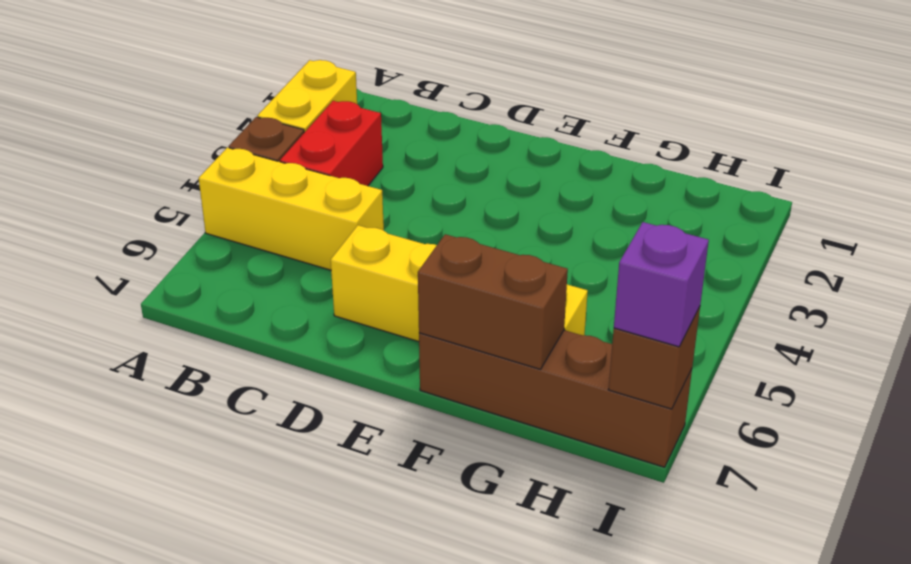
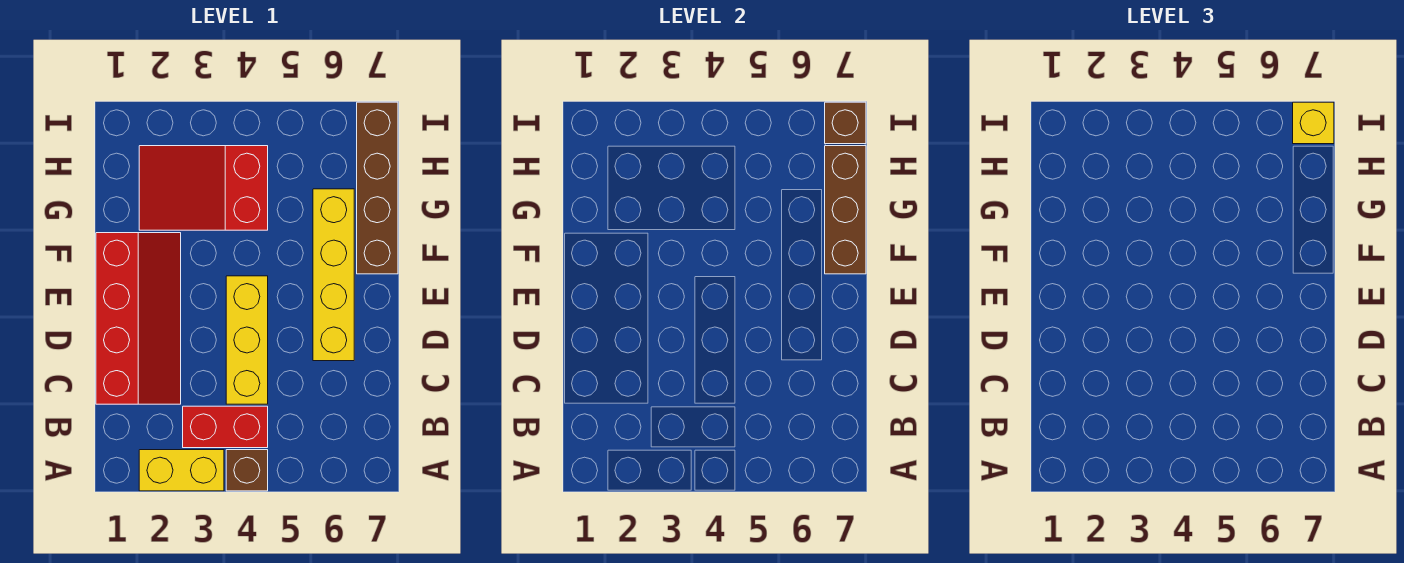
yellow brick A5:C5 level 1 -> yellow brick C4:E4 level 1
none -> red slope C1:F2 level 1 top 1
brown brick F7:G7 level 2 -> brown brick F7:H7 level 2
none -> red slope G2:H4 level 1 top 4
purple brick I7 level 3 -> yellow brick I7 level 3

